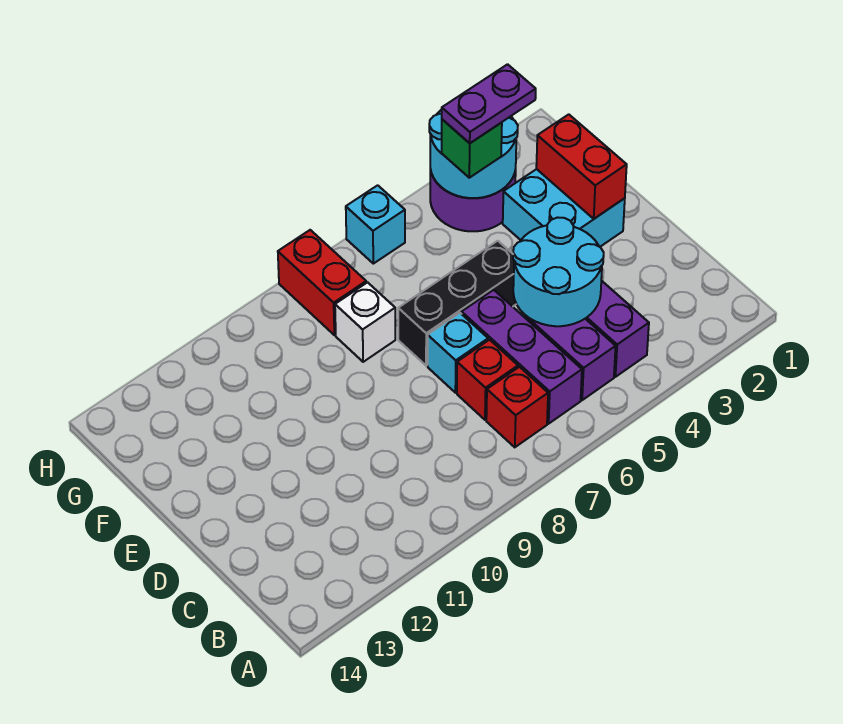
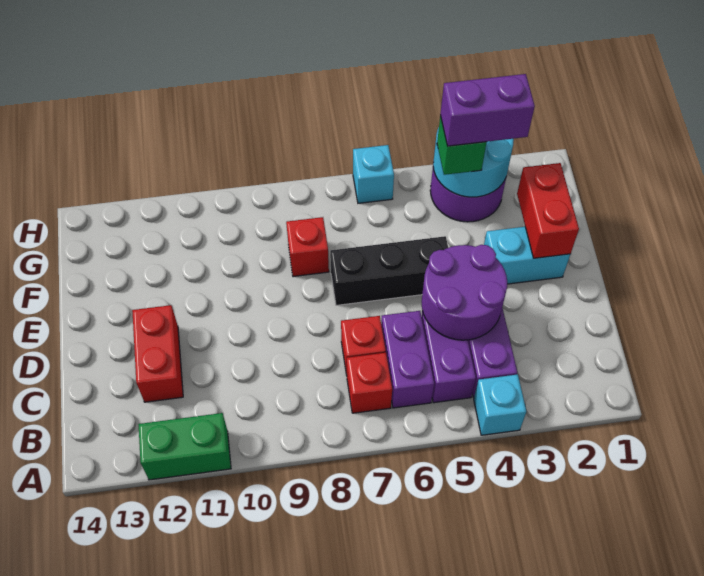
none -> green brick A11:A12 level 1
purple brick B6:D6 level 1 -> purple brick B6:C6 level 1
cyan round brick C4:D5 level 2 -> purple round brick C4:D5 level 2
cyan brick D7 level 1 -> cyan brick A4 level 1
cyan brick E2:F3 level 1 -> cyan brick E2:E3 level 1
white brick F8 level 1 -> red brick F8 level 1
purple plate G3:G4 level 4 -> purple brick G3:G4 level 4
red brick G8:H8 level 1 -> red brick C12:D12 level 1

